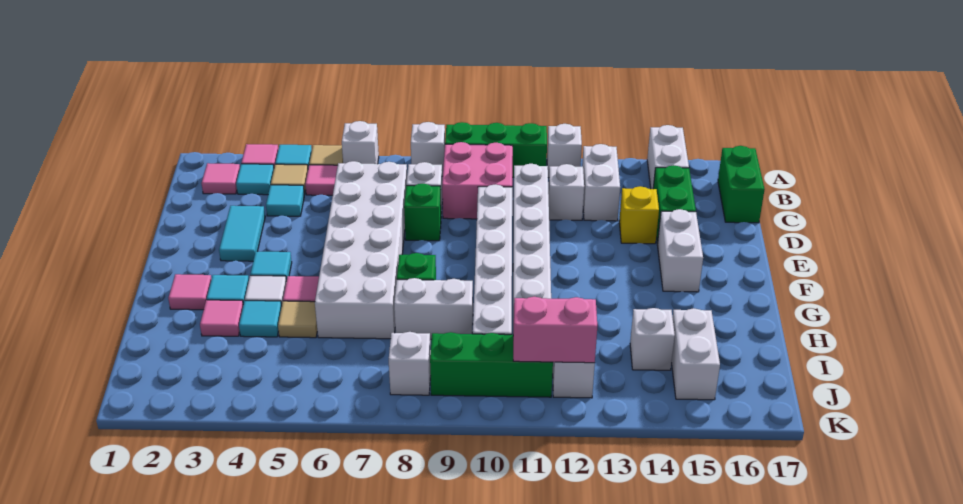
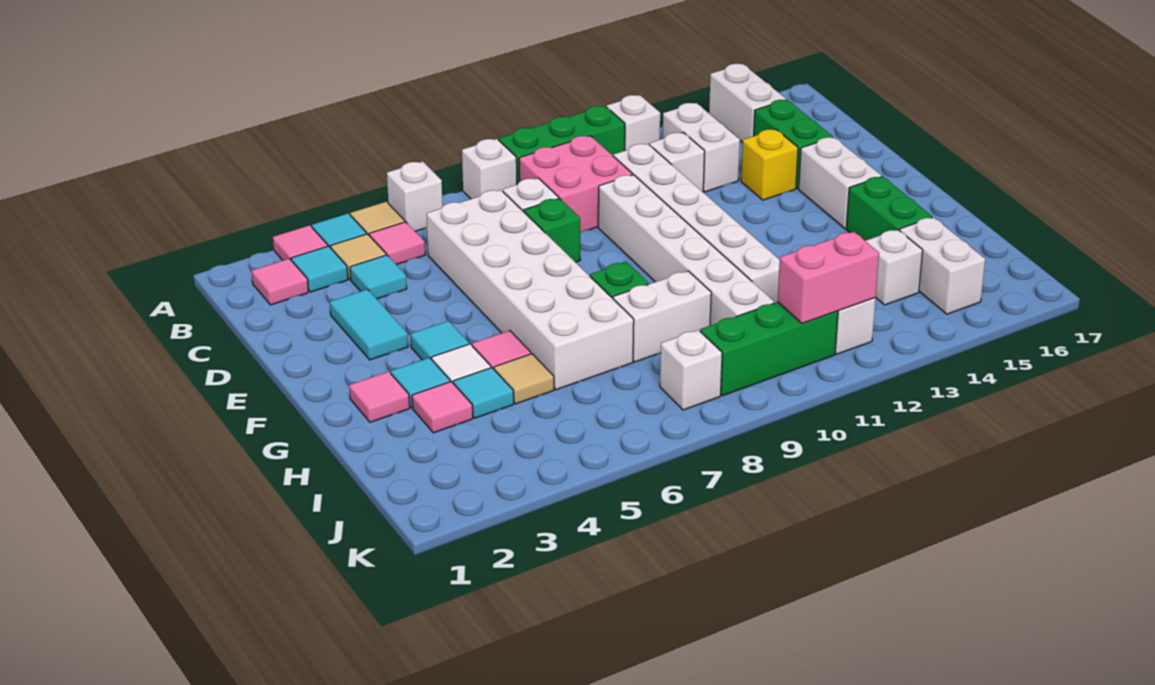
green brick B17:C17 level 1 -> green brick G15:H15 level 1

